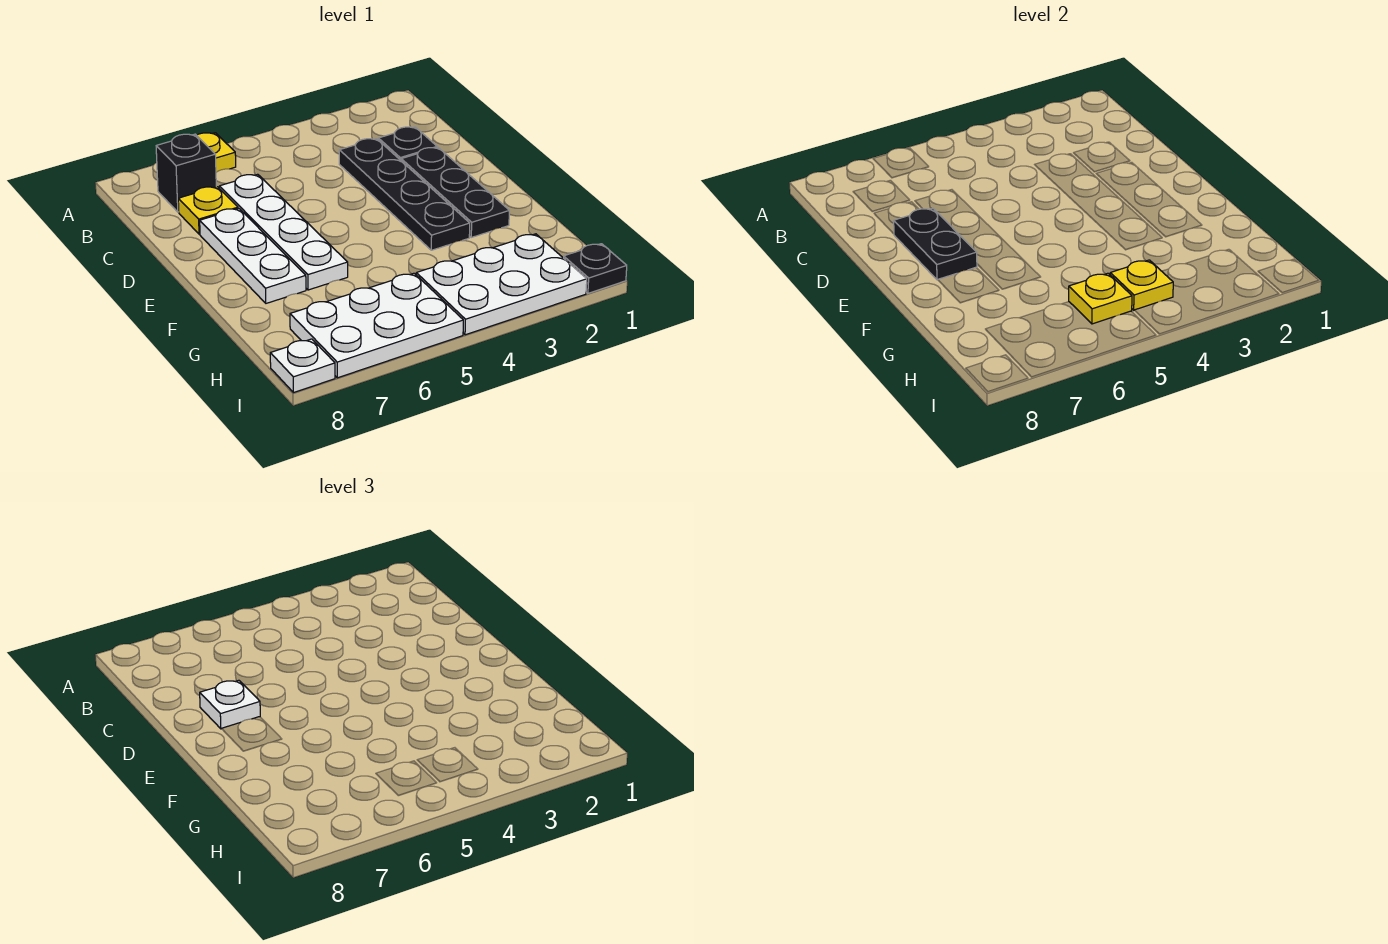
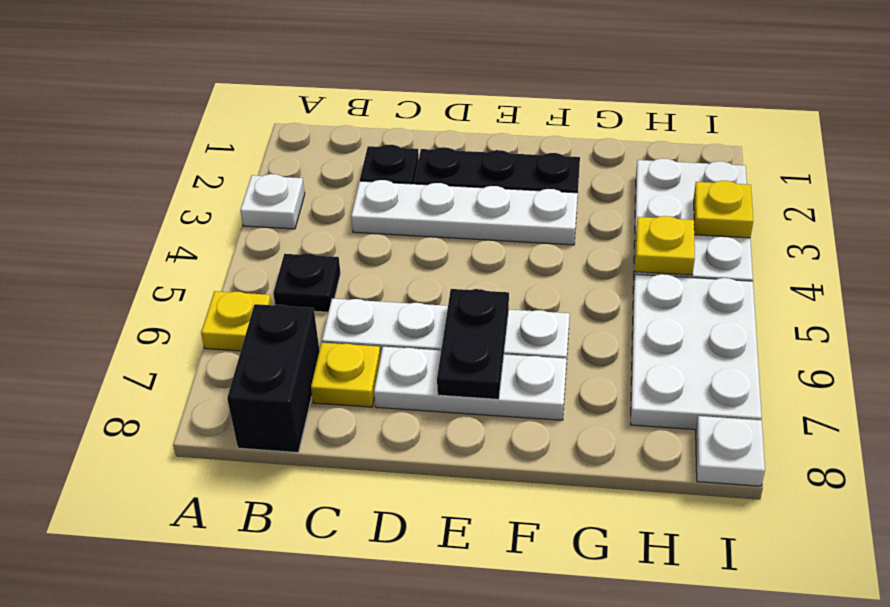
black brick B7 level 1 -> black brick B7:B8 level 1
black plate C3:F3 level 1 -> white plate C3:F3 level 1
black plate D7:E7 level 2 -> black plate E6:E7 level 2
white plate D7 level 3 -> white plate A3 level 1
yellow plate H5 level 2 -> yellow plate I3 level 2
black plate I1 level 1 -> black plate B5 level 1

